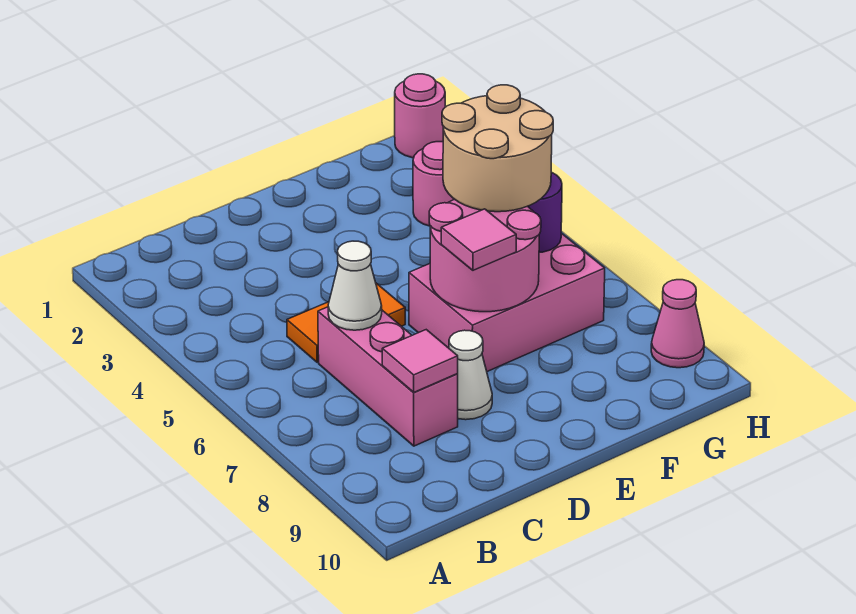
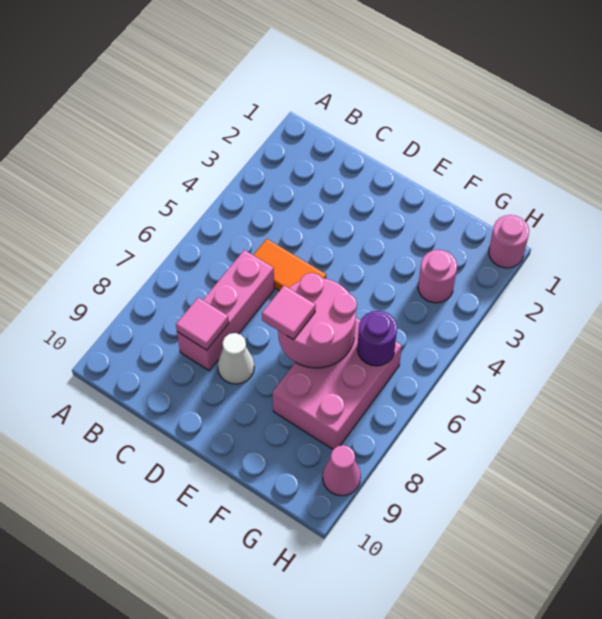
white cone C6 level 2 -> none
pink brick E6:G7 level 1 -> pink brick F6:G8 level 1
tan round brick F5:G6 level 3 -> none

